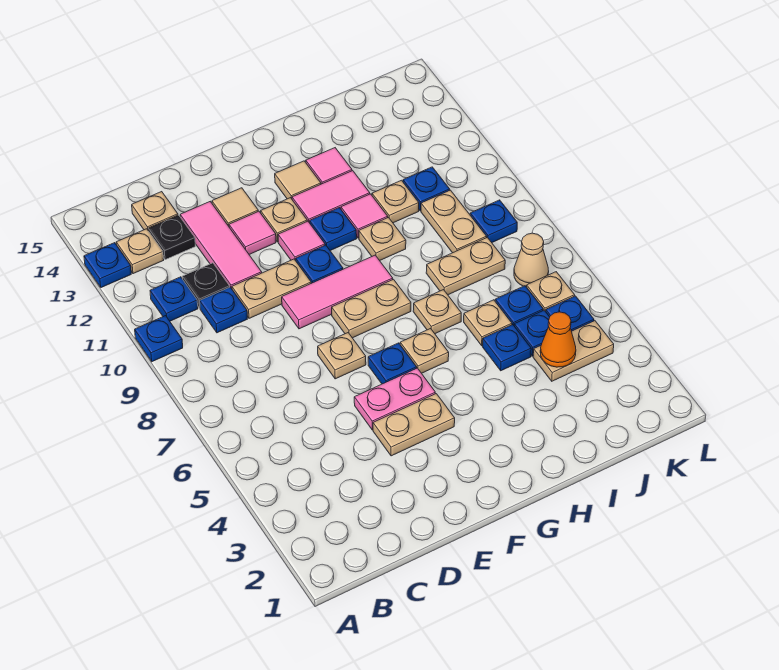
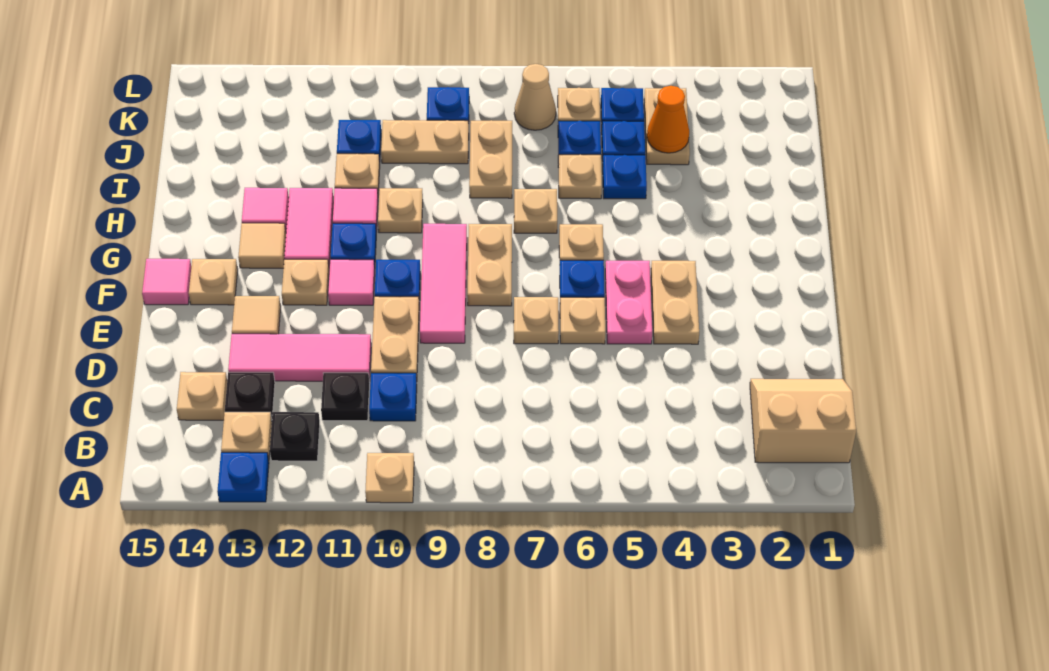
blue plate A10 level 1 -> tan plate A10 level 1
none -> tan slope B1:C2 level 1 top B
blue plate B11 level 1 -> none
none -> black plate B12 level 1
none -> tan plate E6 level 1
pink tile E12 level 1 -> pink tile F15 level 1
none -> tan plate F14 level 1

